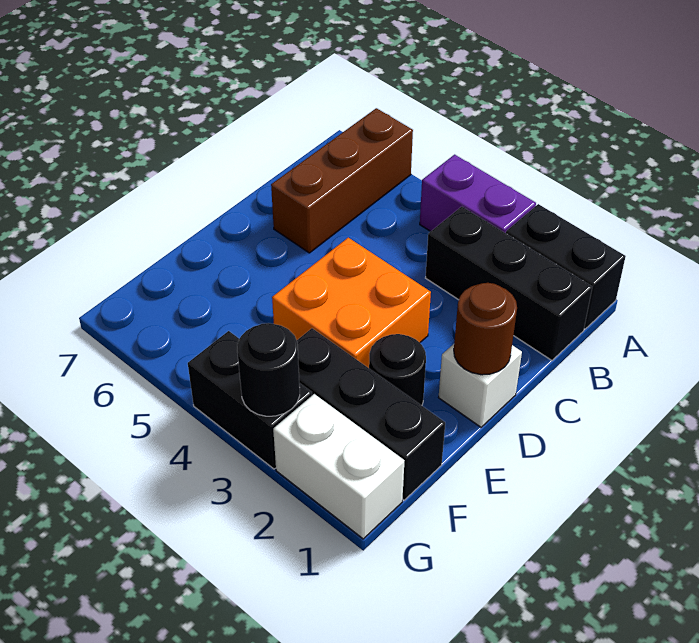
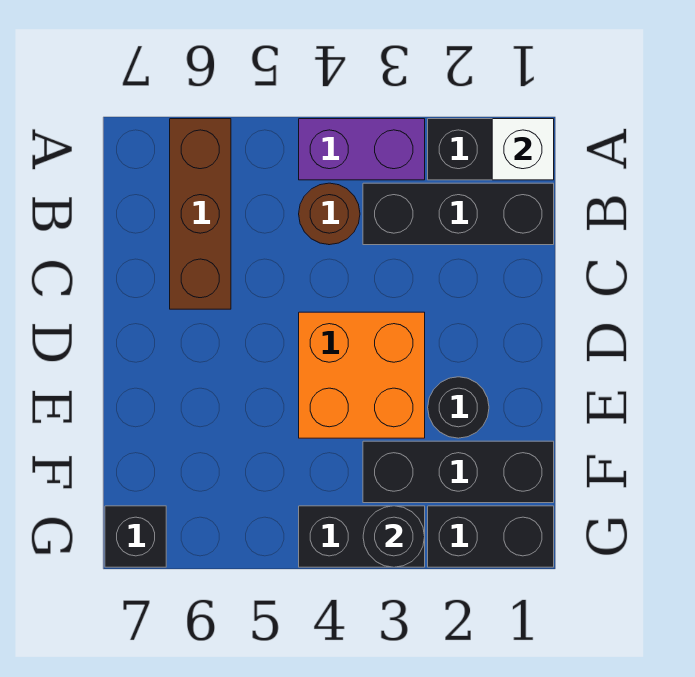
white brick D1 level 1 -> white brick A1 level 2
brown round brick D1 level 2 -> brown round brick B4 level 1
white brick G1:G2 level 1 -> black brick G1:G2 level 1
none -> black brick G7 level 1

